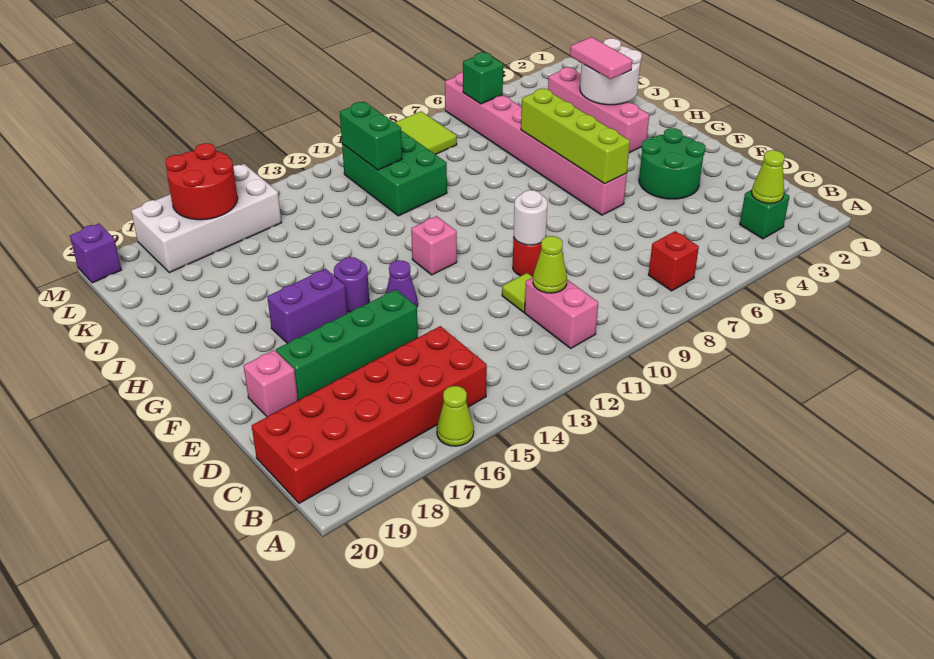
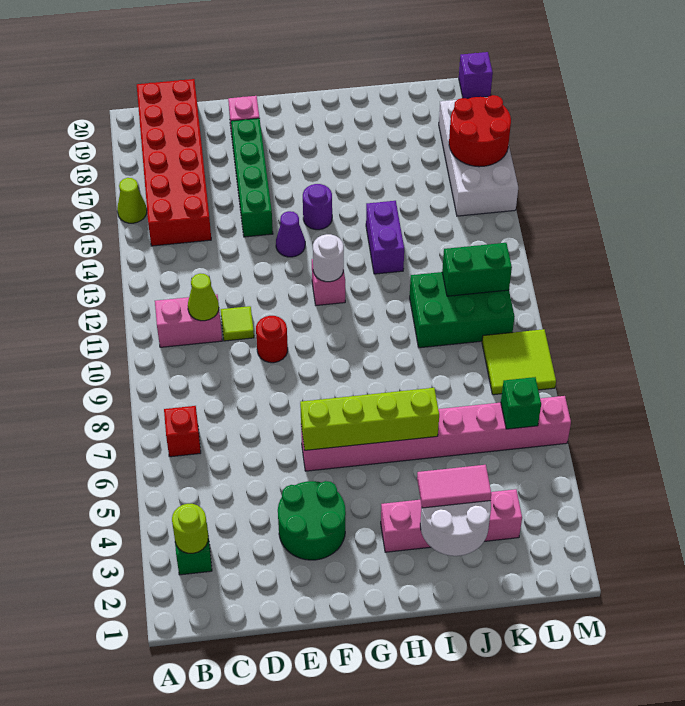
lime cone B3 level 2 -> lime round brick B3 level 2
white round brick E10 level 2 -> white round brick G12 level 2
purple brick G16:G17 level 1 -> purple brick I13:I14 level 1

